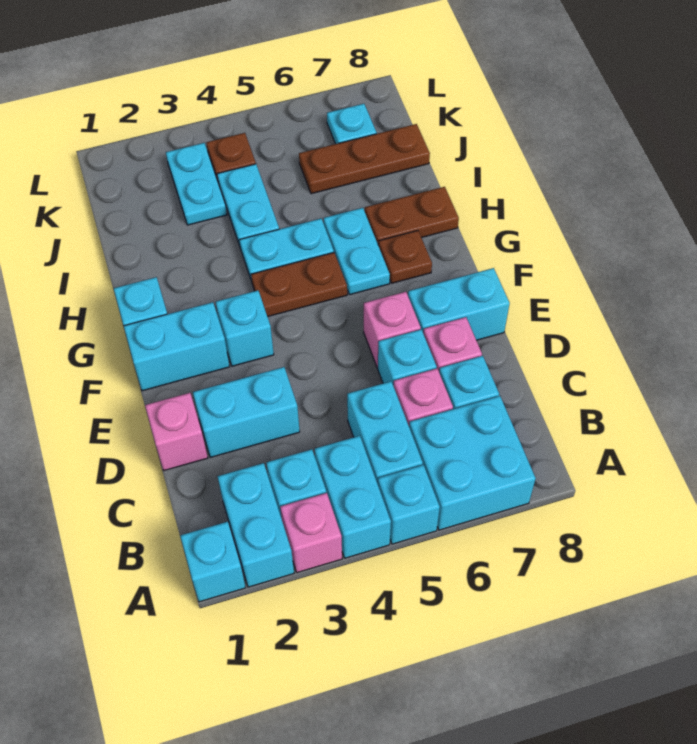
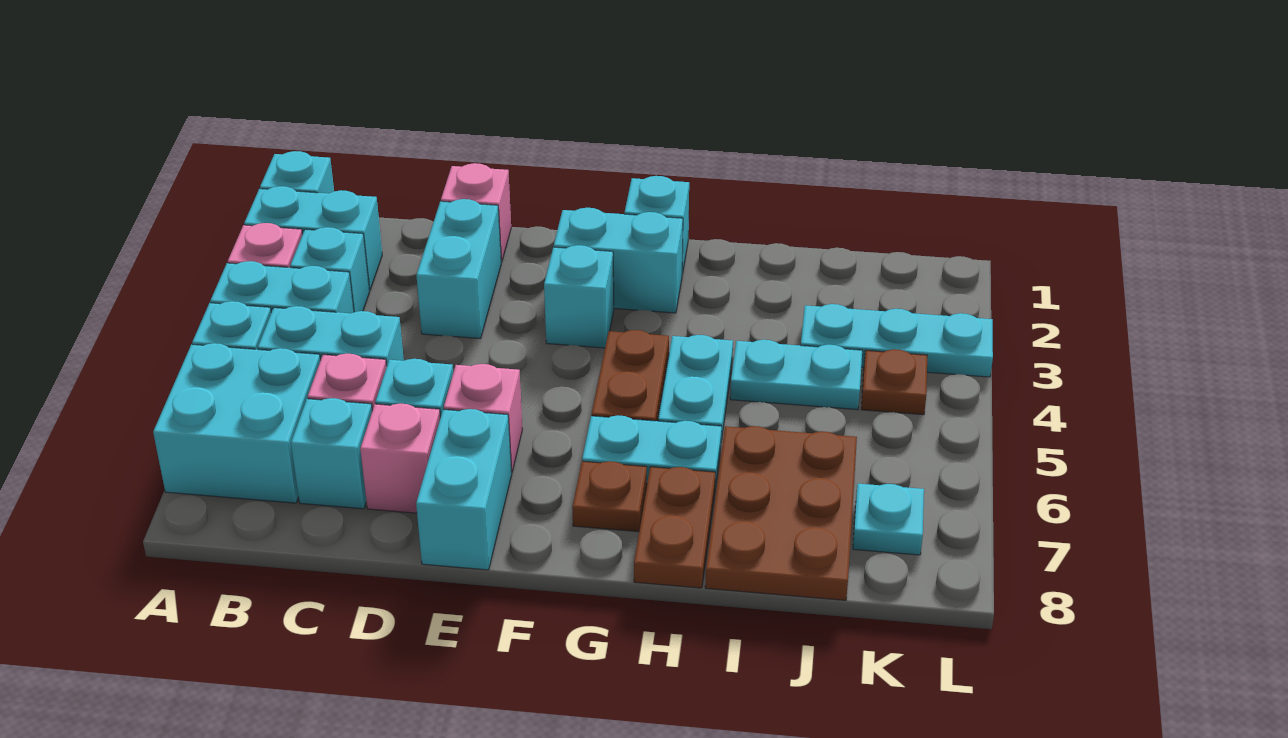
cyan brick F1:F2 level 1 -> cyan brick F2:G2 level 1
cyan plate J3:K3 level 1 -> cyan plate J3:L3 level 1
brown plate J6:J8 level 1 -> brown plate I6:J8 level 1

